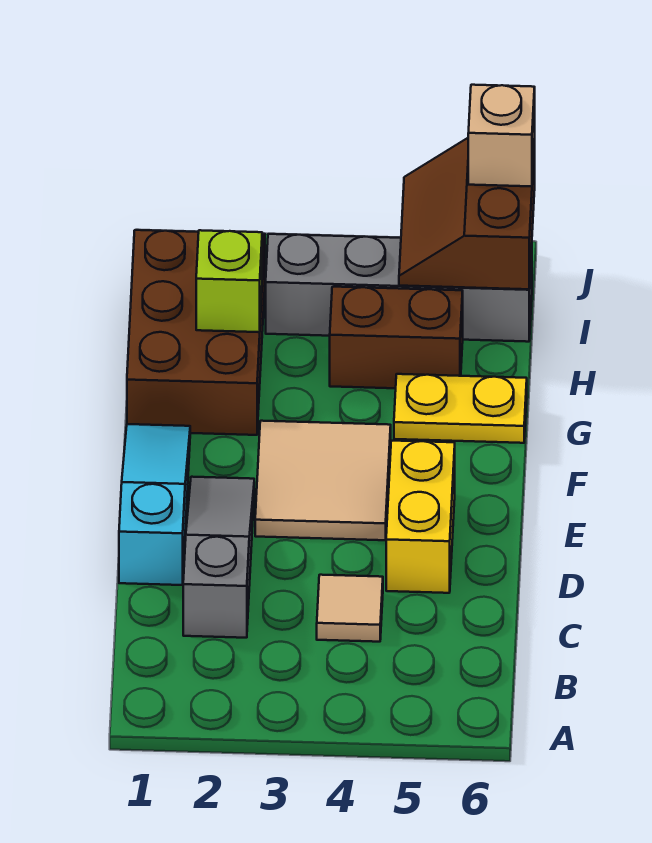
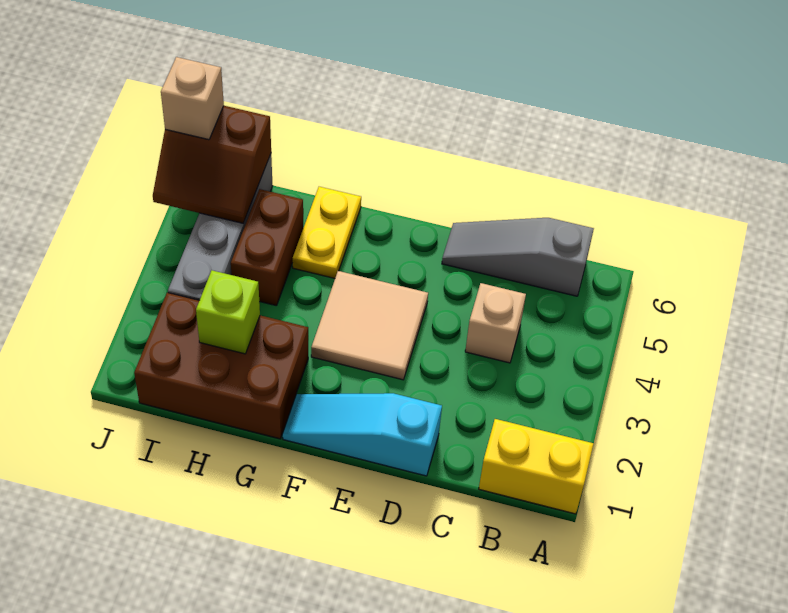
grey slope C2:E2 level 1 top C -> grey slope B6:D6 level 1 top B
tan tile C4 level 1 -> tan brick C4 level 1
yellow brick D5:E5 level 1 -> yellow brick A1:B1 level 1

